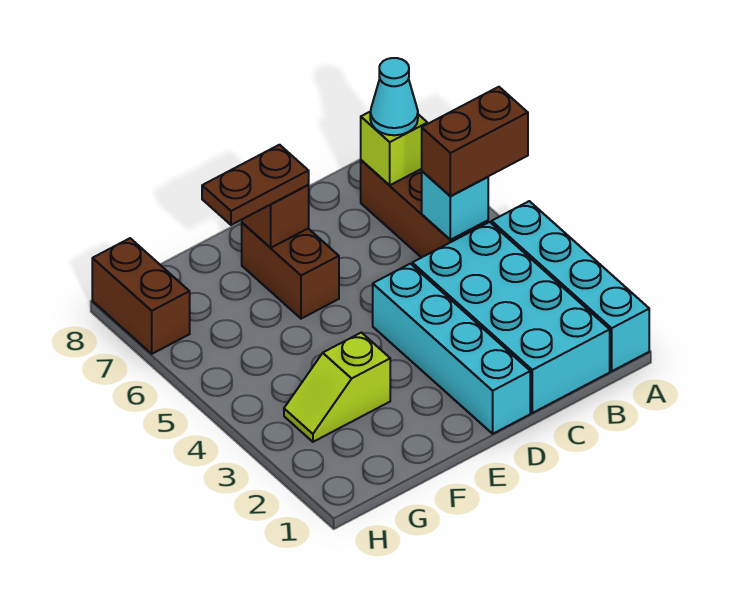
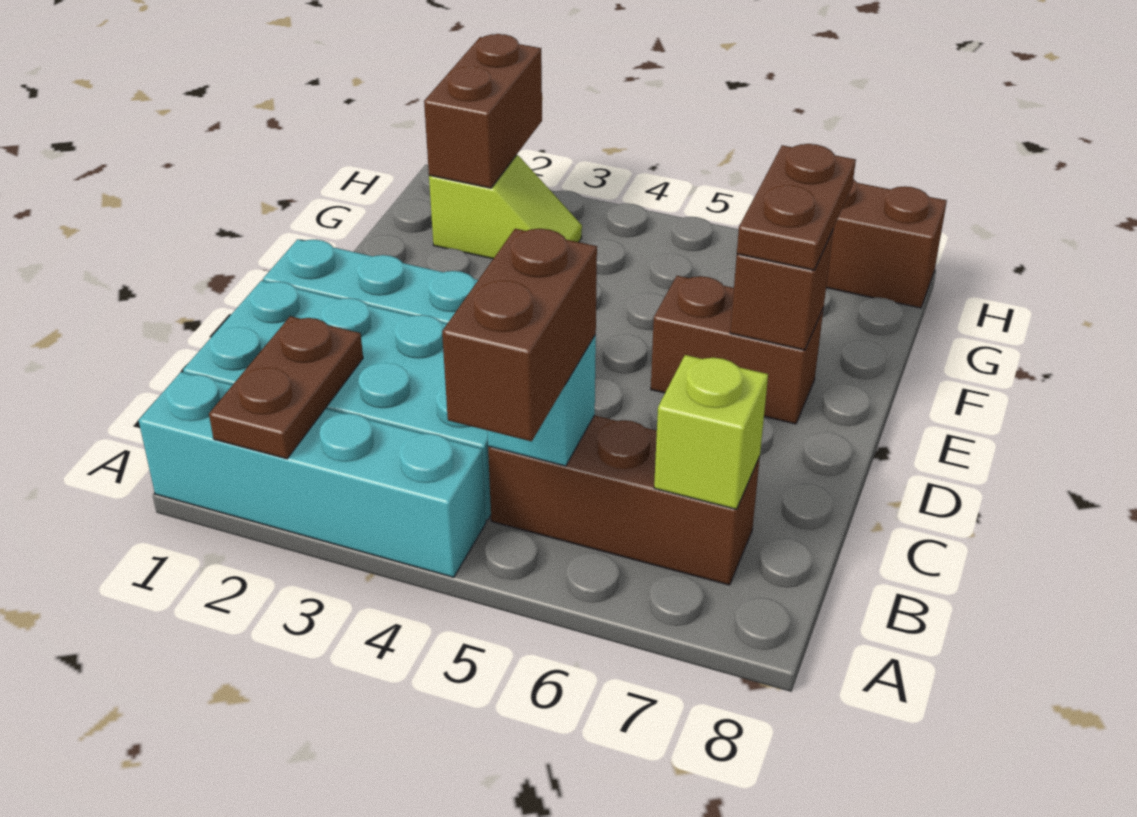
none -> brown plate A2:B2 level 2
cyan cone B7 level 3 -> none
lime slope F3:G3 level 1 top F -> lime slope G2:G3 level 1 top 2
none -> brown brick G2:H2 level 2

